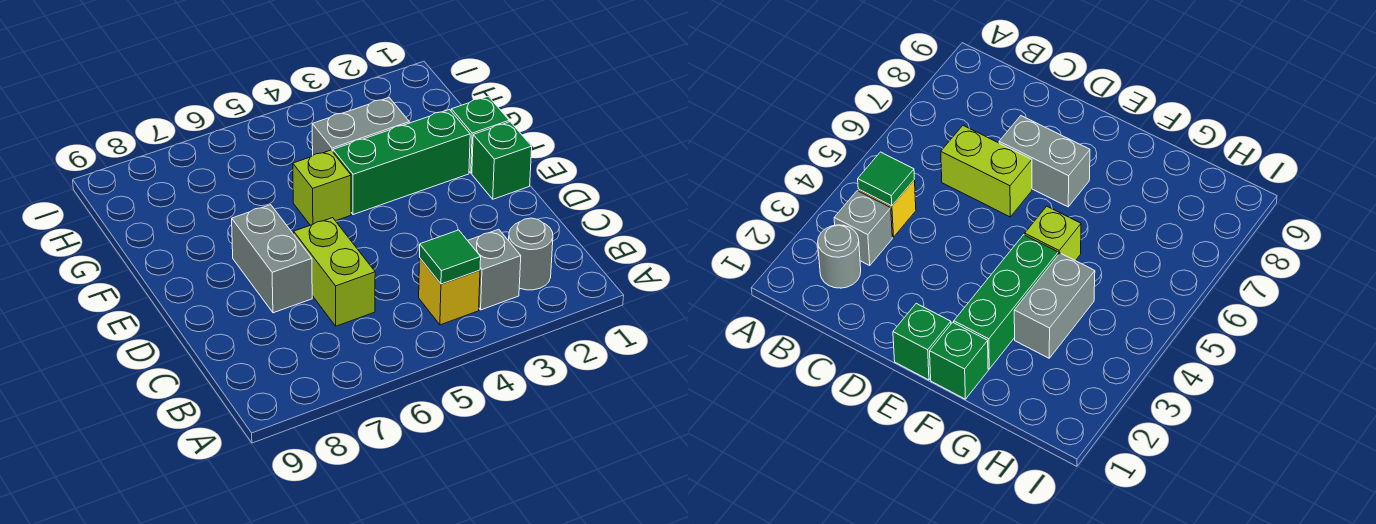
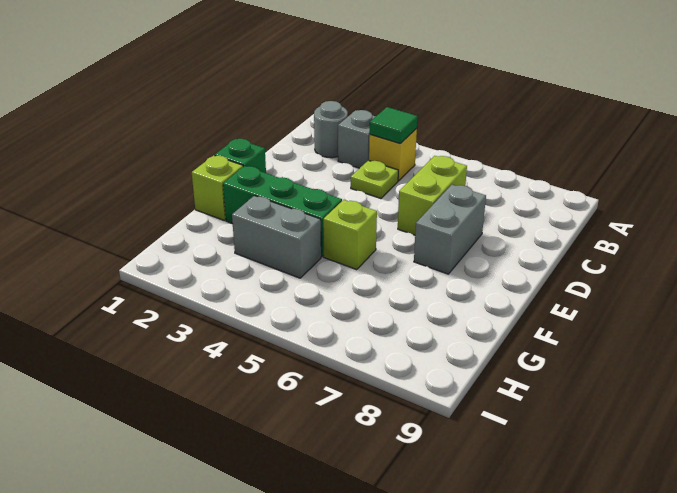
none -> lime plate C4 level 1
green brick F1 level 1 -> lime brick F1 level 1

